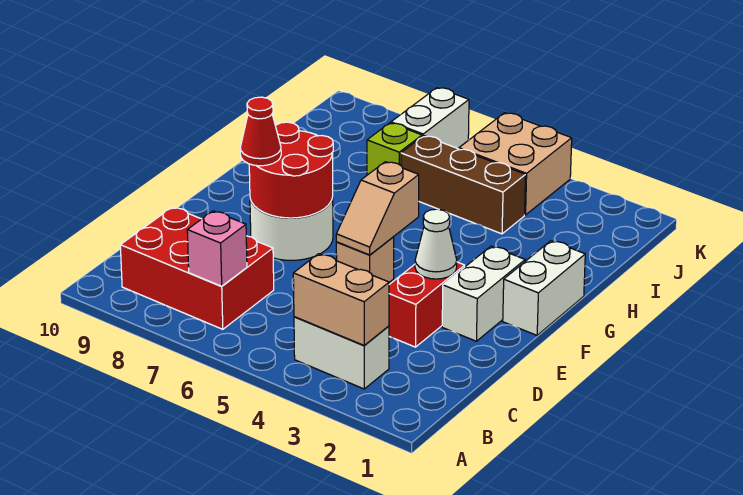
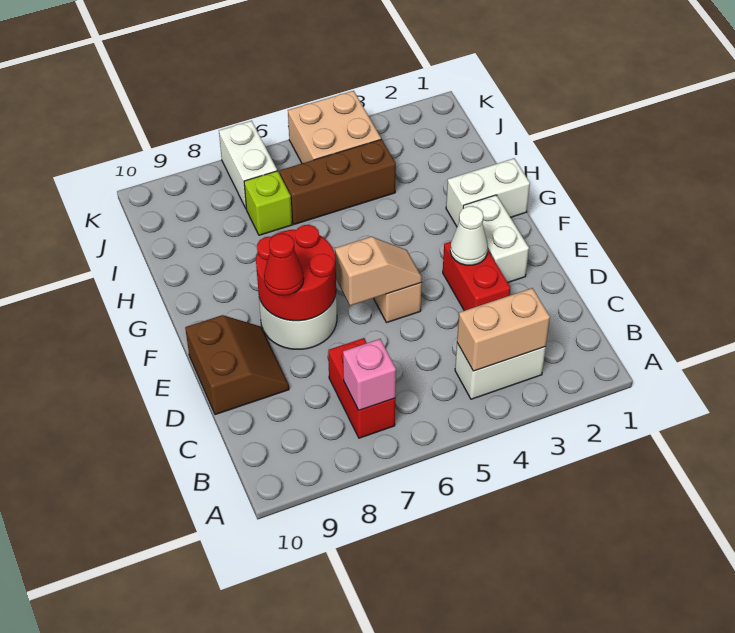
red brick B7:C9 level 1 -> red brick B7:C7 level 1
none -> brown slope D9:E10 level 1 top 10
tan slope E5:F5 level 2 top F -> tan slope E5:E6 level 2 top 6
white brick F1:G1 level 1 -> white brick G1:G2 level 1

